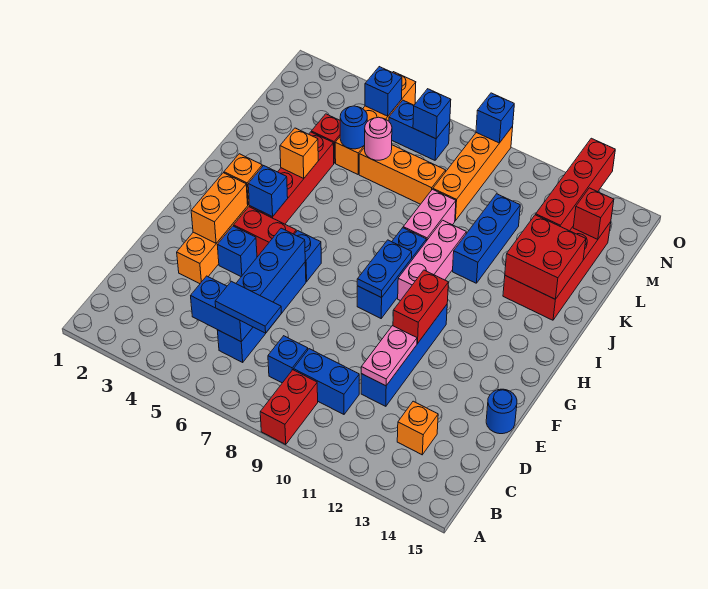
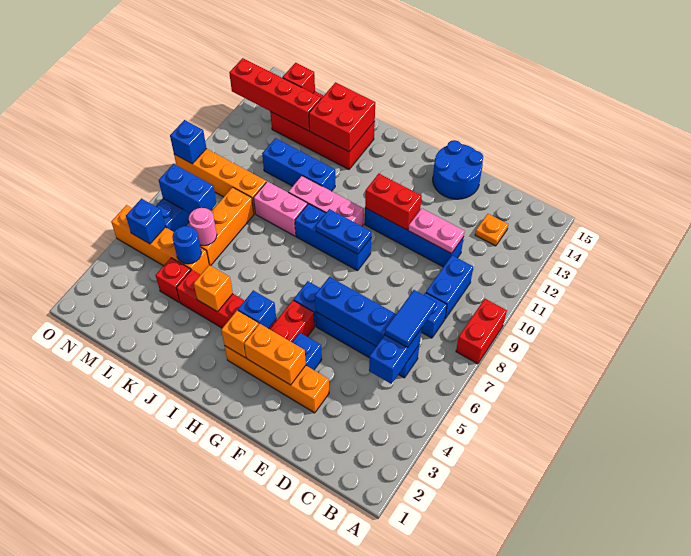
red brick A9:B9 level 1 -> red brick A8:A9 level 1
orange brick C13 level 1 -> orange plate C13 level 1
blue round brick E15 level 1 -> blue round brick E14:F15 level 1
blue brick N7 level 2 -> blue brick M7:N7 level 2

